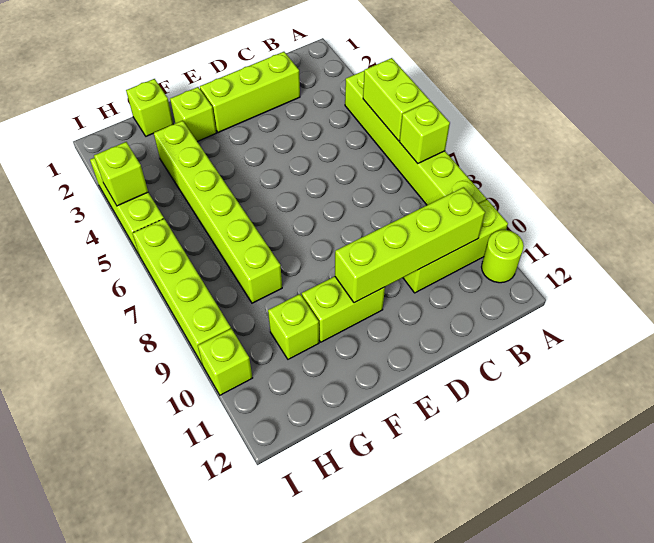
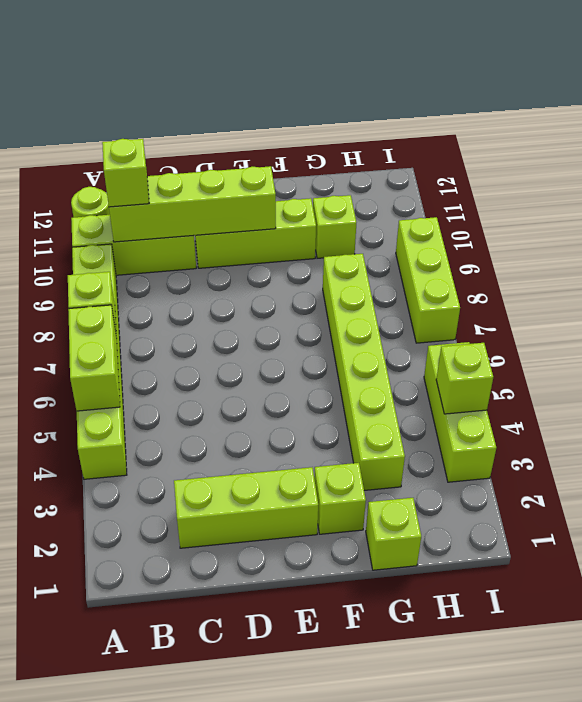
lime brick E10:F10 level 1 -> lime brick D10:F10 level 1
lime brick I6:I9 level 1 -> lime brick I7:I9 level 1
lime brick I10 level 1 -> lime brick B10 level 3

